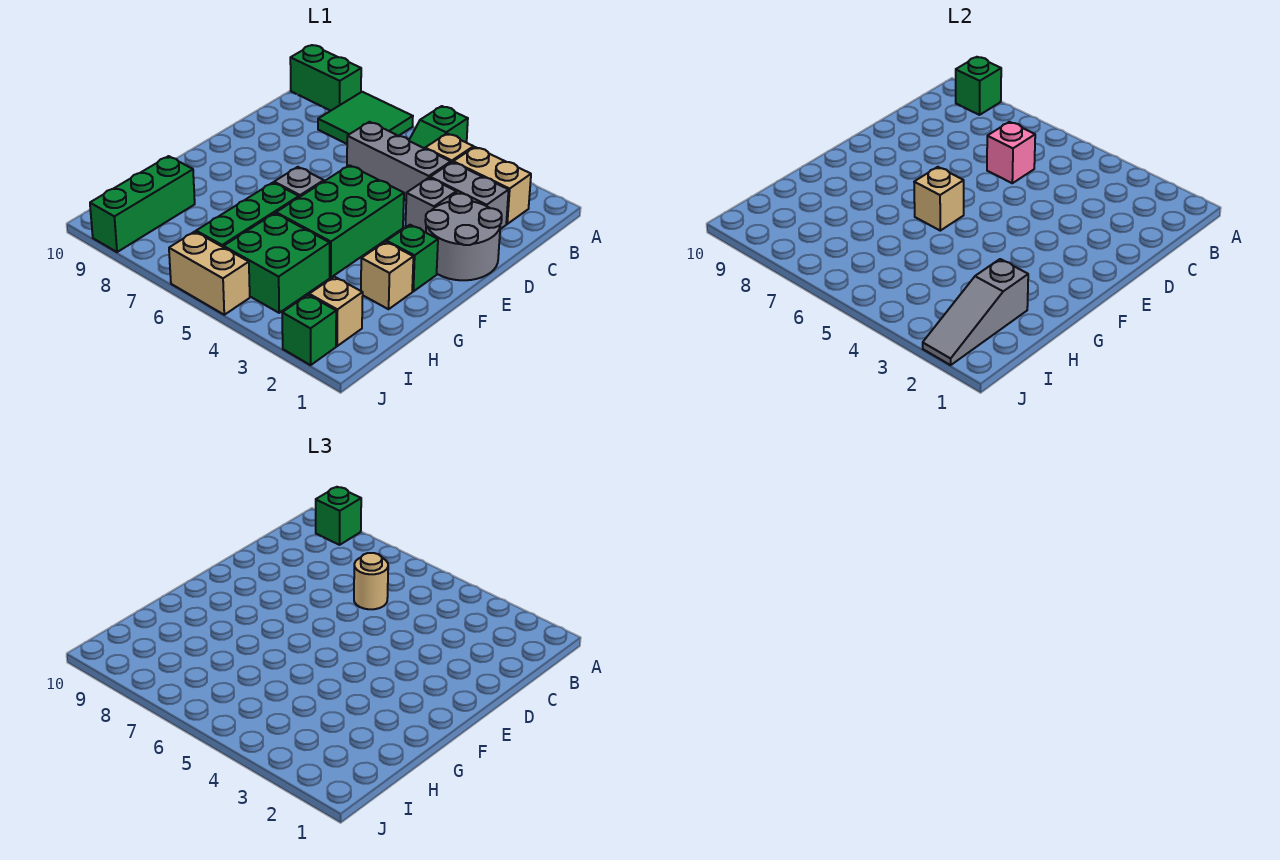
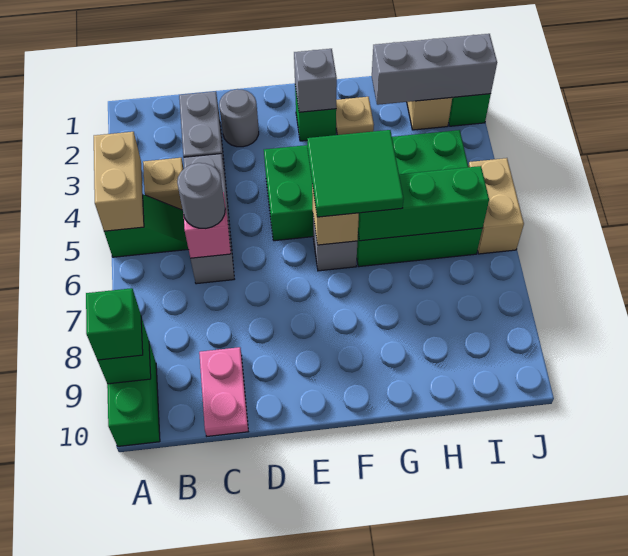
green tile A7:B8 level 1 -> green tile F5:G6 level 3
tan brick B2:B3 level 1 -> tan brick A4:A5 level 2
tan round brick C6 level 3 -> grey round brick C6 level 3
none -> pink plate C9:C10 level 1
grey round brick D1:E2 level 1 -> grey round brick D2 level 1
grey brick D3 level 1 -> grey brick F2 level 2
tan brick G2 level 1 -> tan plate G2 level 1
grey slope H2:J2 level 2 top H -> grey brick H2:J2 level 2
green brick H9:J9 level 1 -> green brick G6:I6 level 2

